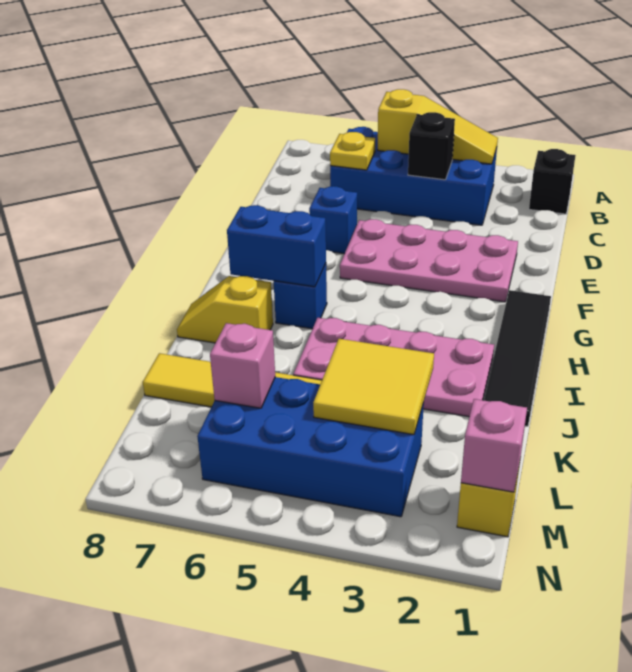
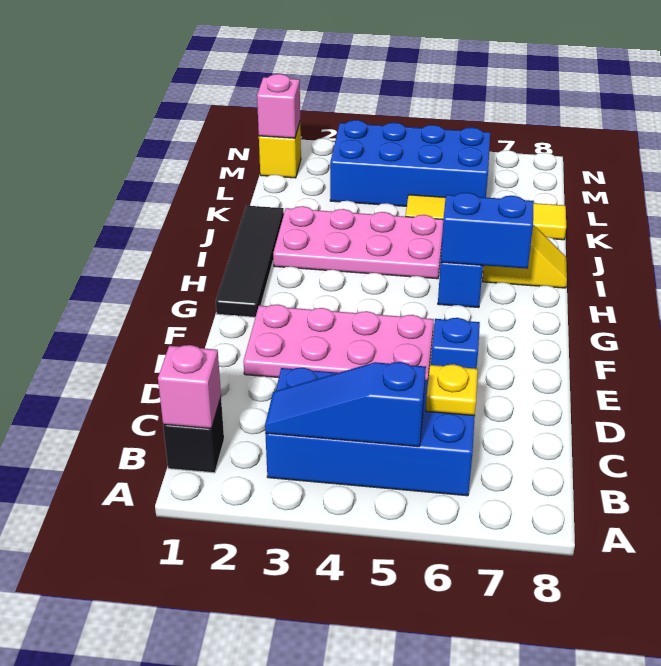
yellow slope B3:B5 level 2 top 5 -> blue slope B3:B5 level 2 top 5
black brick C4 level 2 -> none
yellow tile K3:L4 level 2 -> none
pink brick L6 level 2 -> pink brick B1 level 2

